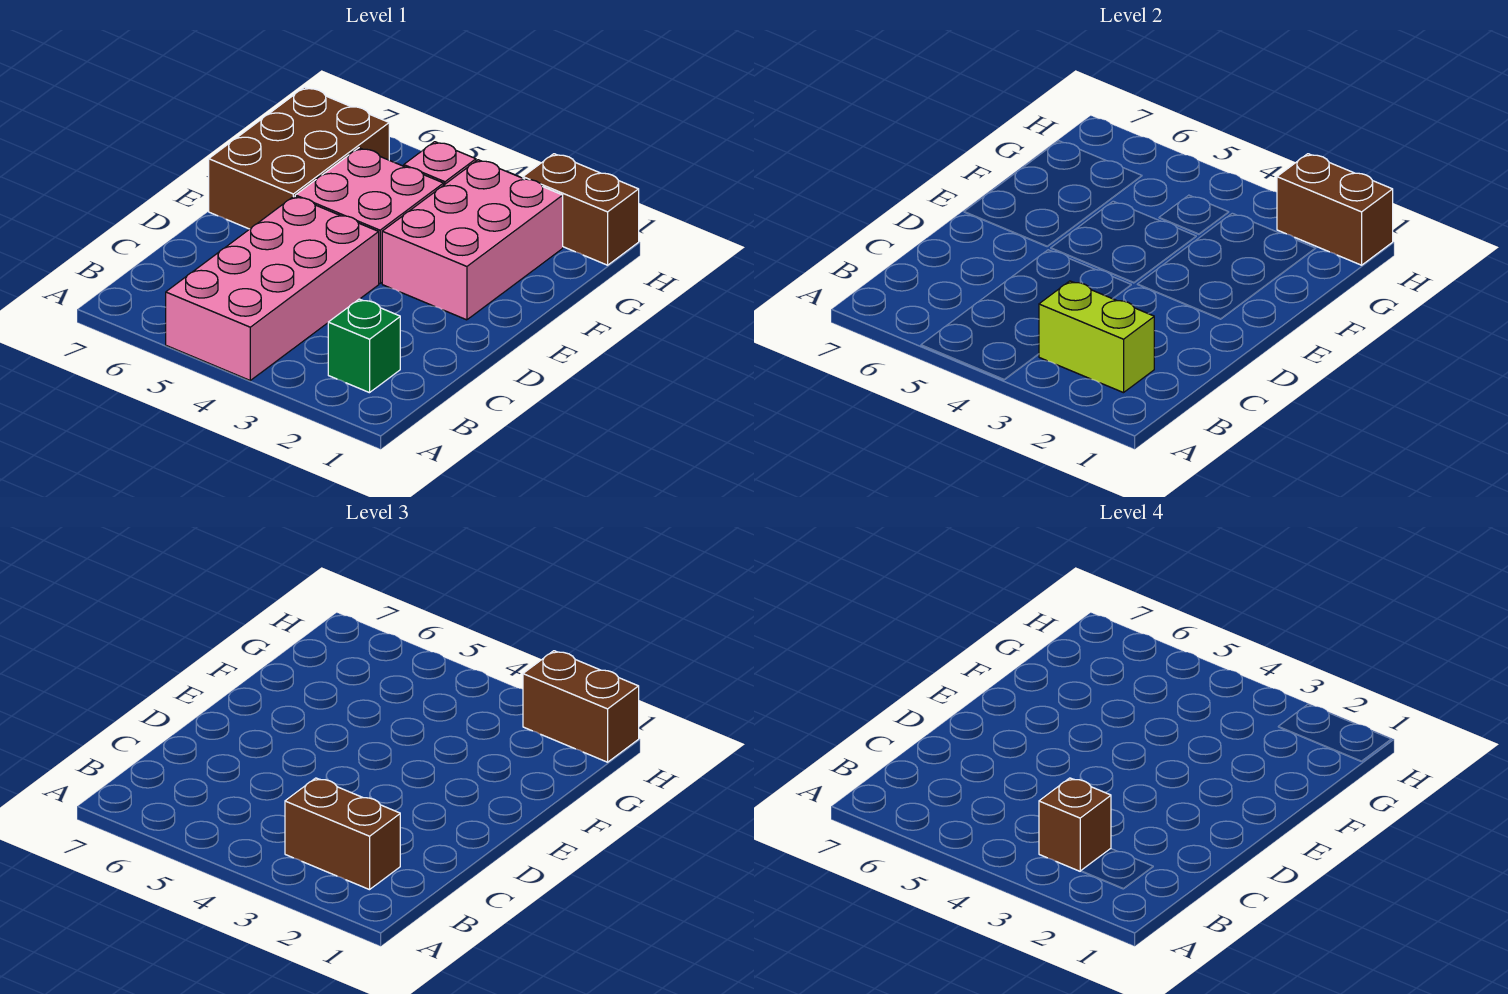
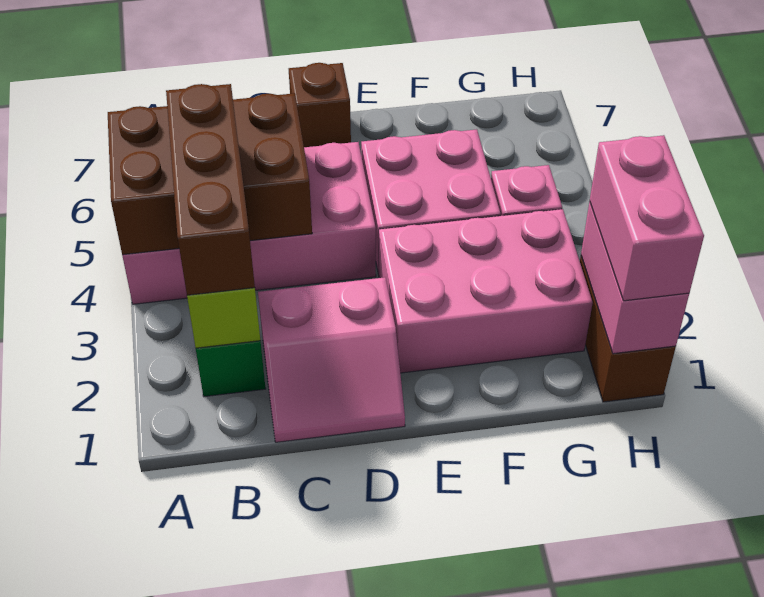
brown brick B2:B3 level 3 -> brown brick B2:B4 level 3
brown brick B3 level 4 -> brown brick D7 level 1
none -> pink slope C1:D2 level 1 top 2
brown brick E6:G7 level 1 -> brown brick A4:C5 level 2
brown brick H1:H2 level 2 -> pink brick H1:H2 level 2
brown brick H1:H2 level 3 -> pink brick H1:H2 level 3

